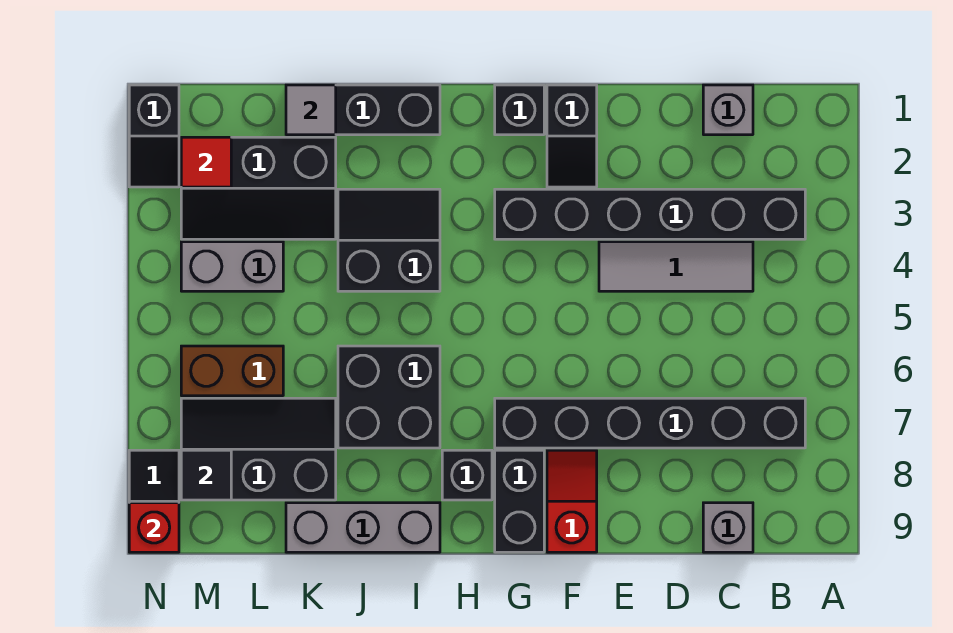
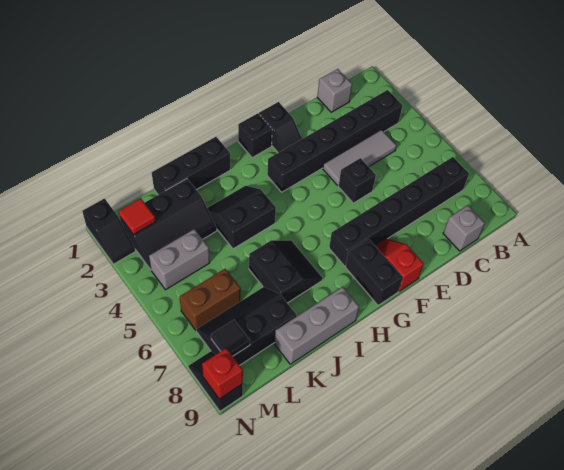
black brick H8 level 1 -> black brick E5 level 1
black brick I6:J7 level 1 -> black slope I6:J7 level 1 top J
grey tile K1 level 2 -> none

